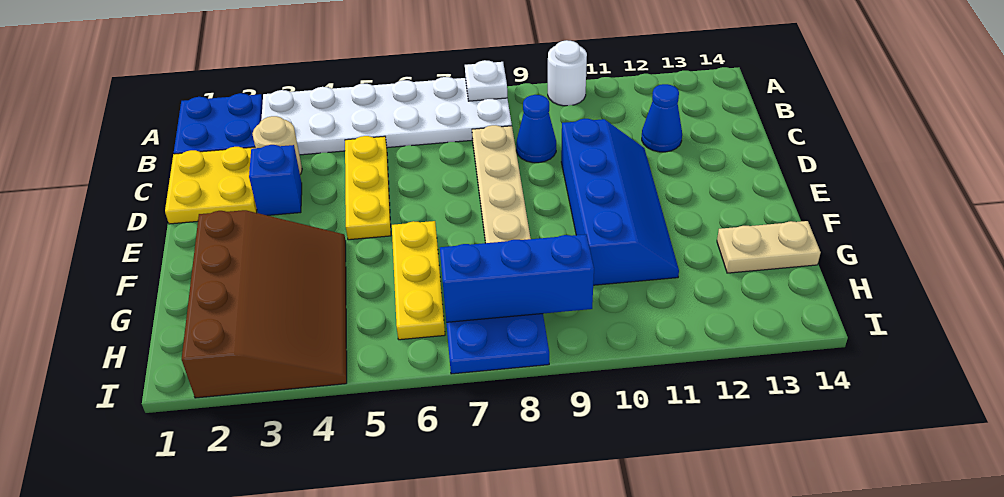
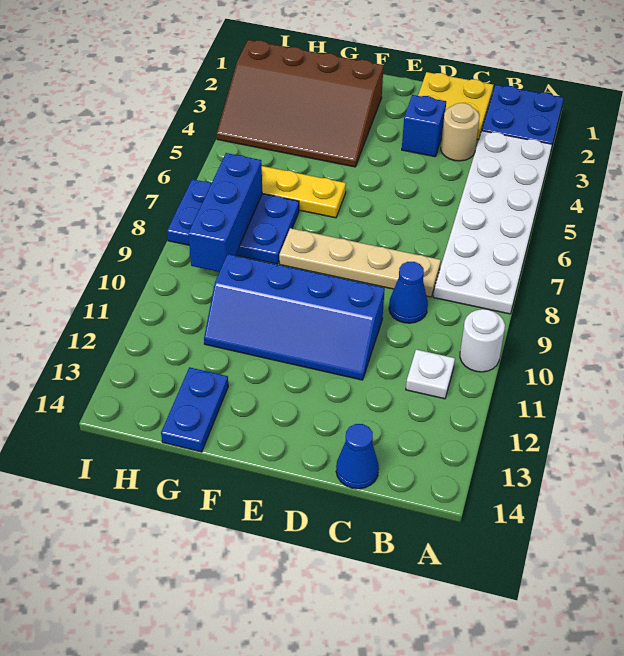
white plate A8 level 2 -> white plate B11 level 1
yellow plate C5:E5 level 1 -> none
blue cone C12 level 1 -> blue cone C14 level 1
tan plate G13:G14 level 1 -> blue plate G13:G14 level 1

